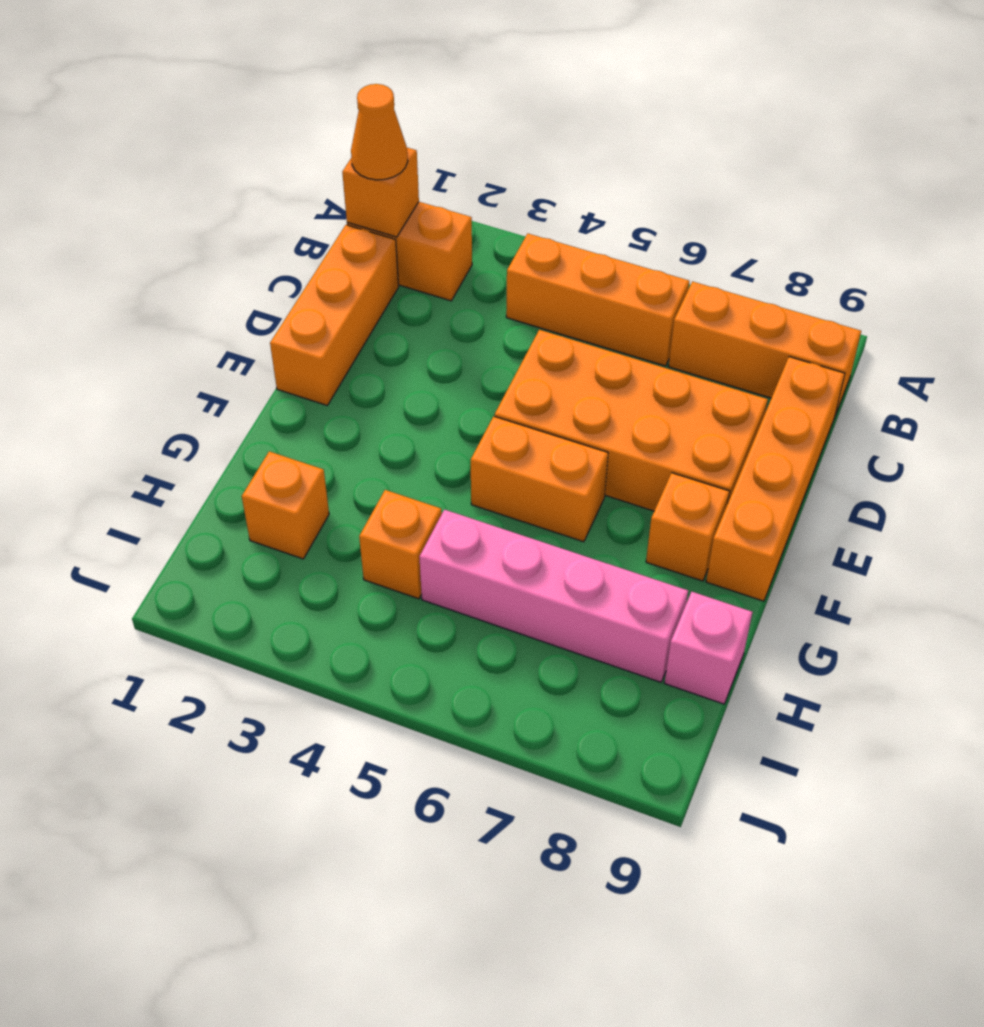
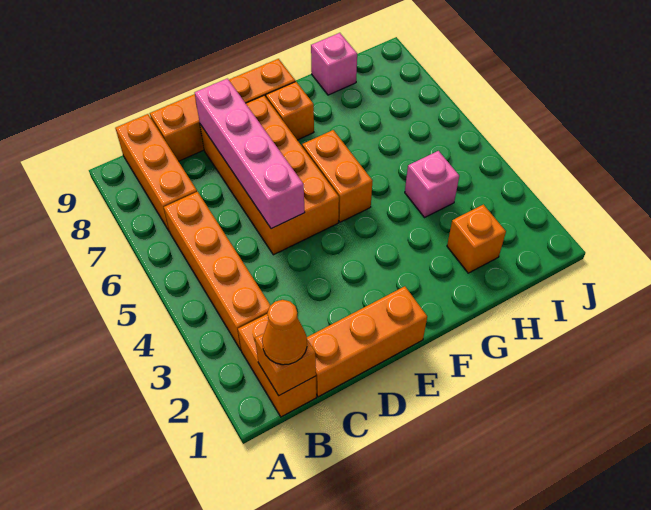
orange brick B4:B6 level 1 -> orange brick B3:B6 level 1
orange brick H4 level 1 -> pink brick H4 level 1
pink brick H5:H8 level 1 -> pink brick D5:D8 level 2

